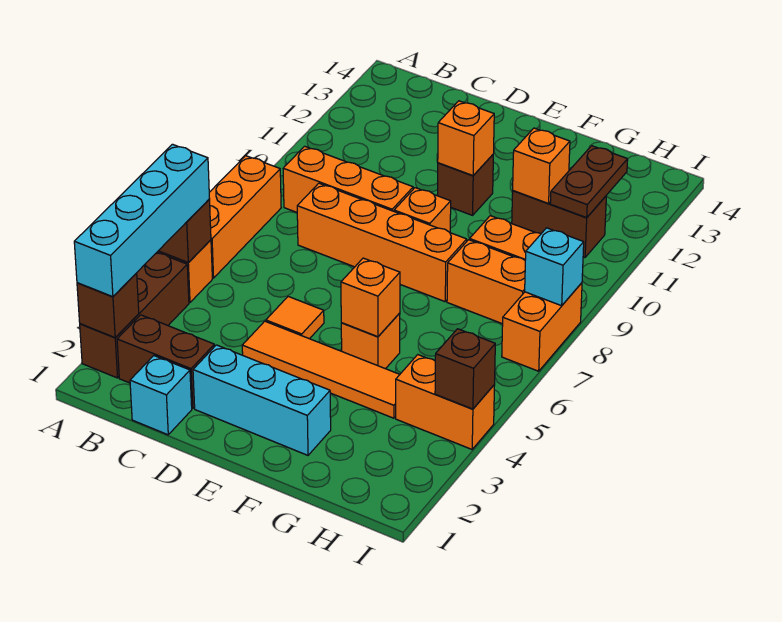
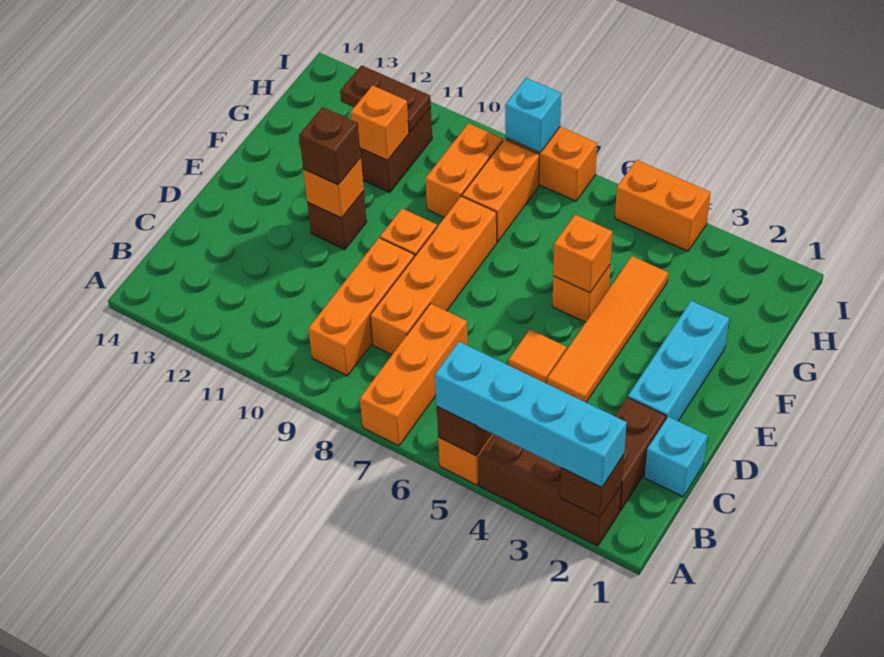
orange brick A6:A8 level 1 -> orange brick A7:C7 level 1
orange brick H4:I4 level 1 -> orange brick I4:I5 level 1
brown brick I4 level 2 -> brown brick E11 level 3

